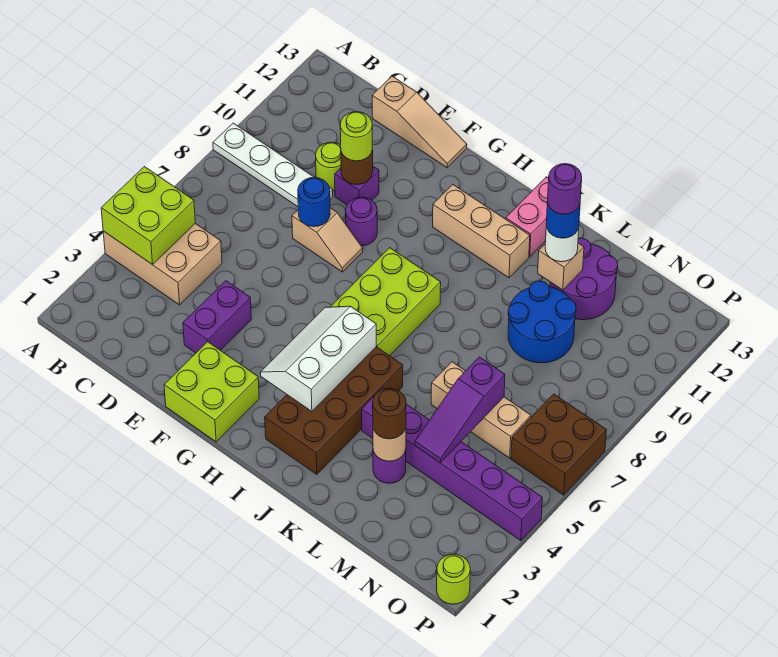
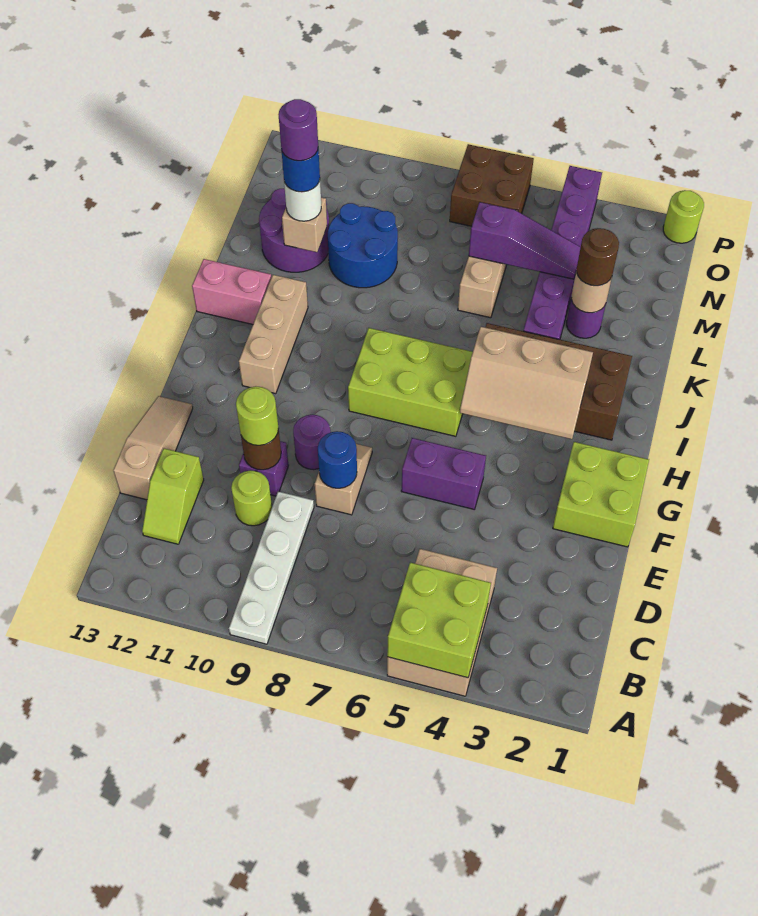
none -> lime slope C12:D12 level 1 top D
purple brick E3:E4 level 1 -> purple brick F5:F6 level 1
white slope H3:I5 level 2 top I -> tan slope H3:I5 level 2 top I

